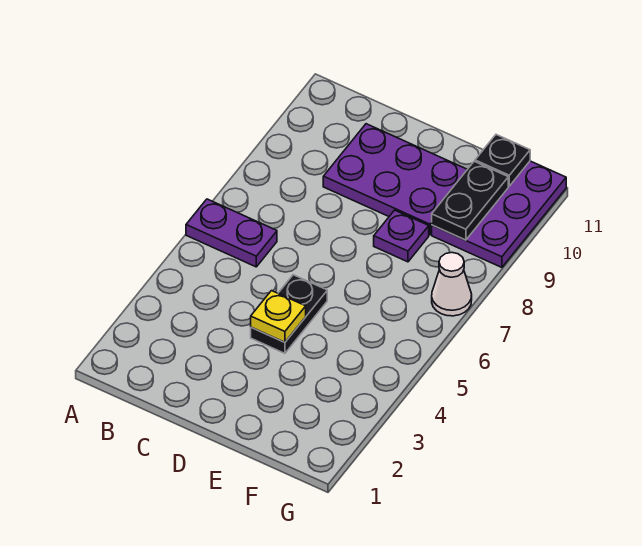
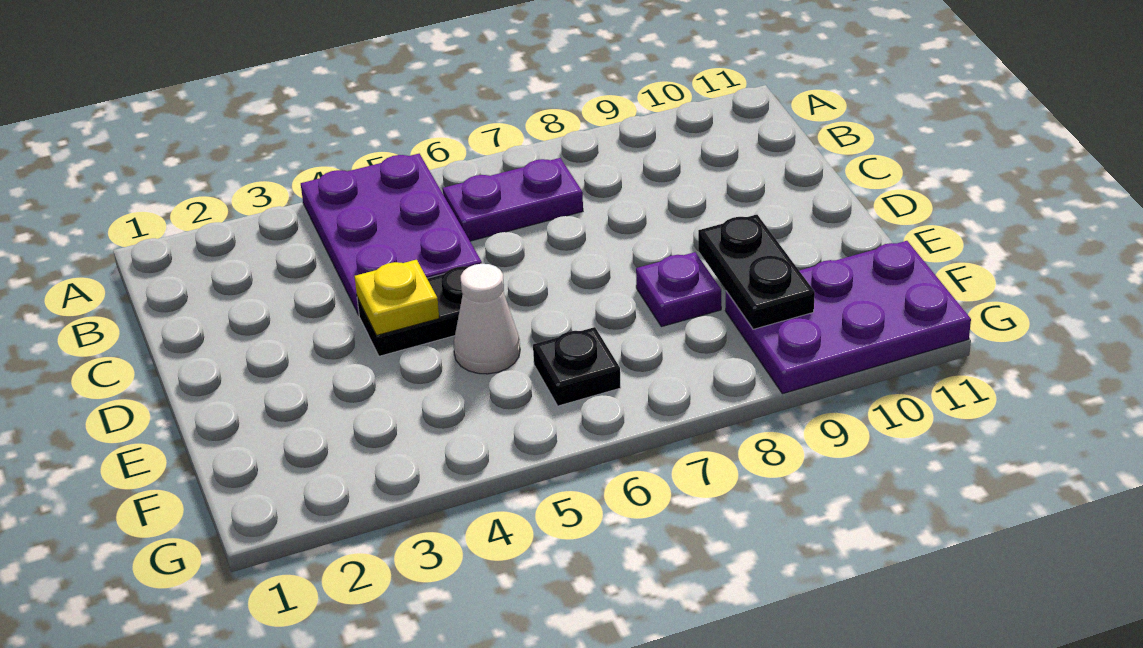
purple plate A6:B6 level 1 -> purple plate B6:B7 level 1
purple plate C9:E10 level 1 -> purple plate A4:C5 level 1
black plate F9:F10 level 2 -> black plate E9:F9 level 2
black plate F11 level 2 -> black plate F6 level 1
white cone G7 level 1 -> white cone E5 level 1

